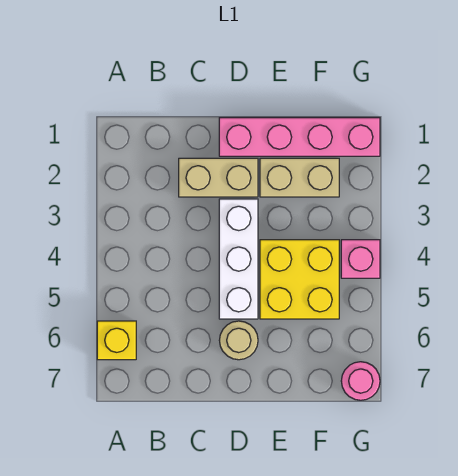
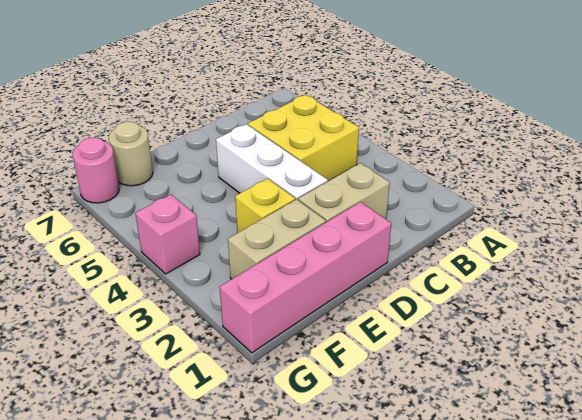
yellow brick A6 level 1 -> yellow brick E3 level 1
tan round brick D6 level 1 -> tan round brick F7 level 1
yellow brick E4:F5 level 1 -> yellow brick B4:C5 level 1

